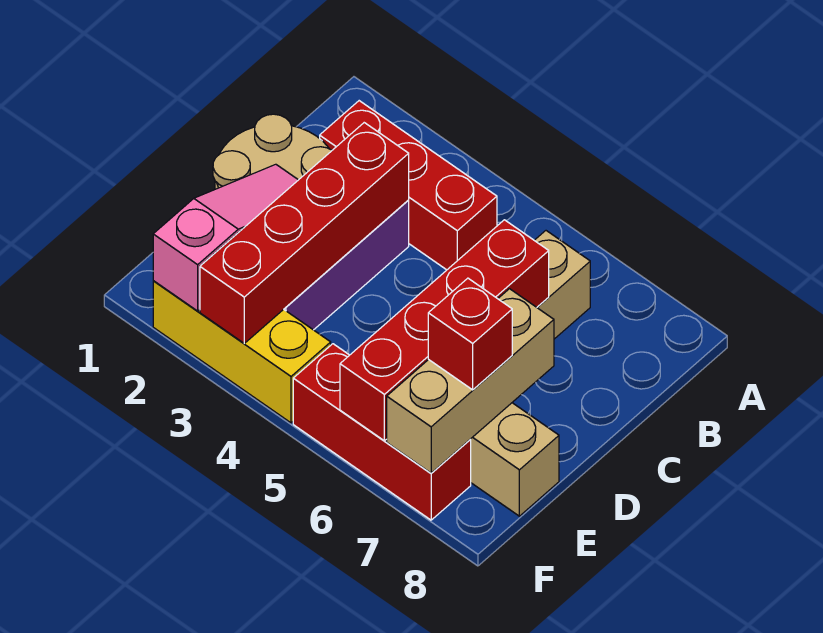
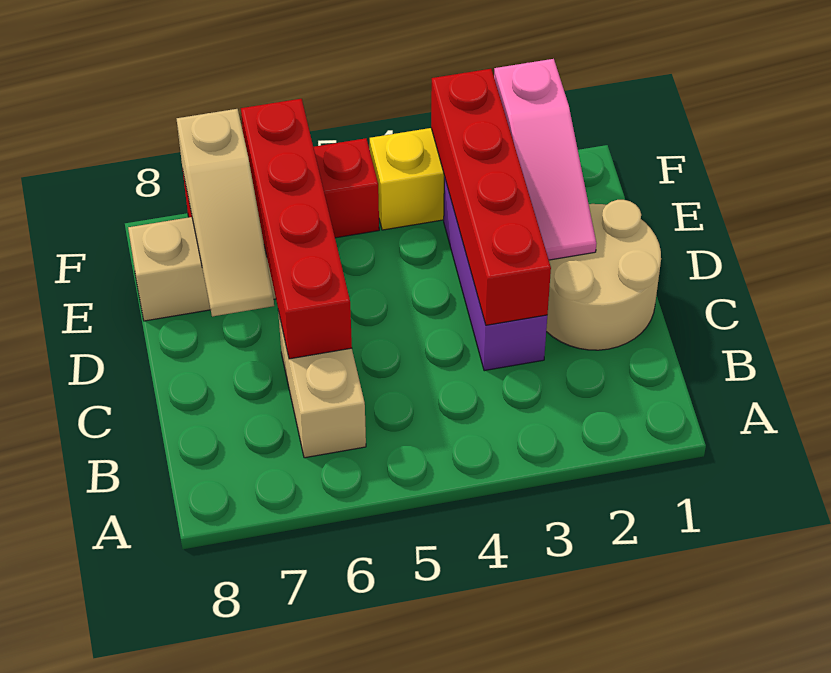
red brick B2:B4 level 1 -> none
tan brick D7:F7 level 2 -> tan slope D7:F7 level 2 top F
red brick E7 level 3 -> none

